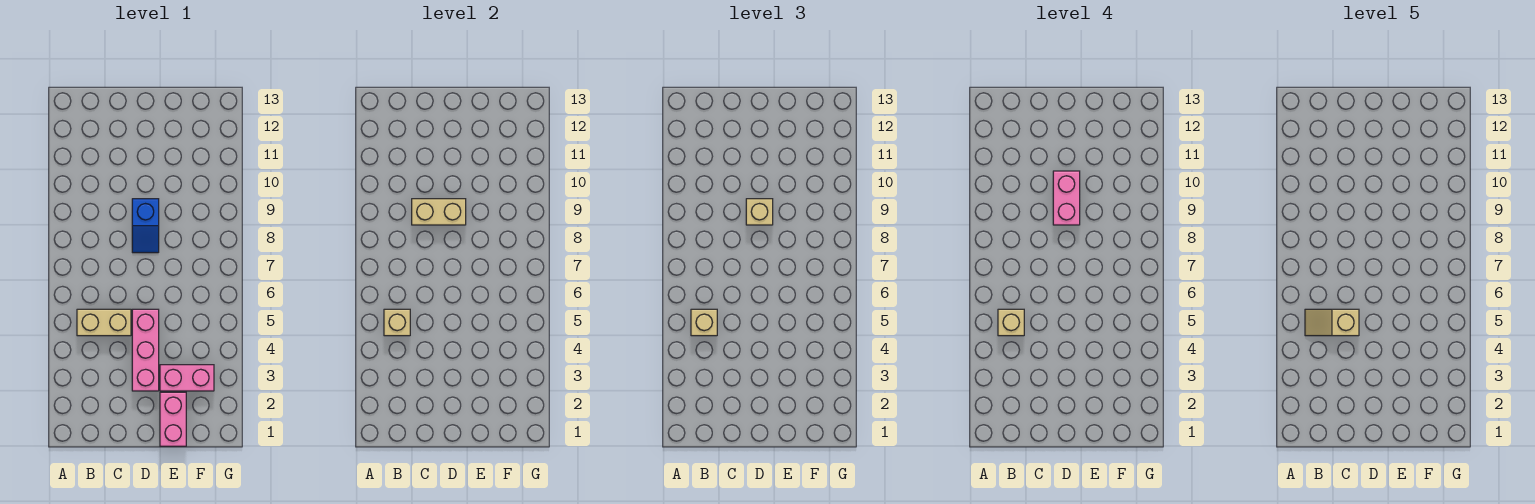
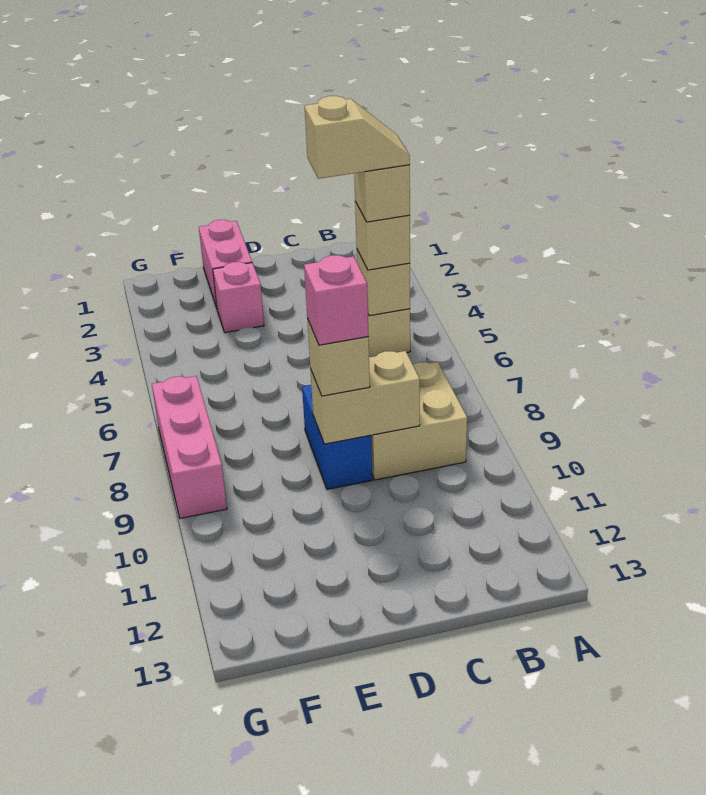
none -> tan brick B8:C9 level 1
pink brick D3:D5 level 1 -> pink brick G7:G9 level 1
blue slope D8:D9 level 1 top 9 -> blue brick D8:D9 level 1
pink brick D9:D10 level 4 -> pink brick D9 level 4
pink brick E3:F3 level 1 -> pink brick E3 level 1

